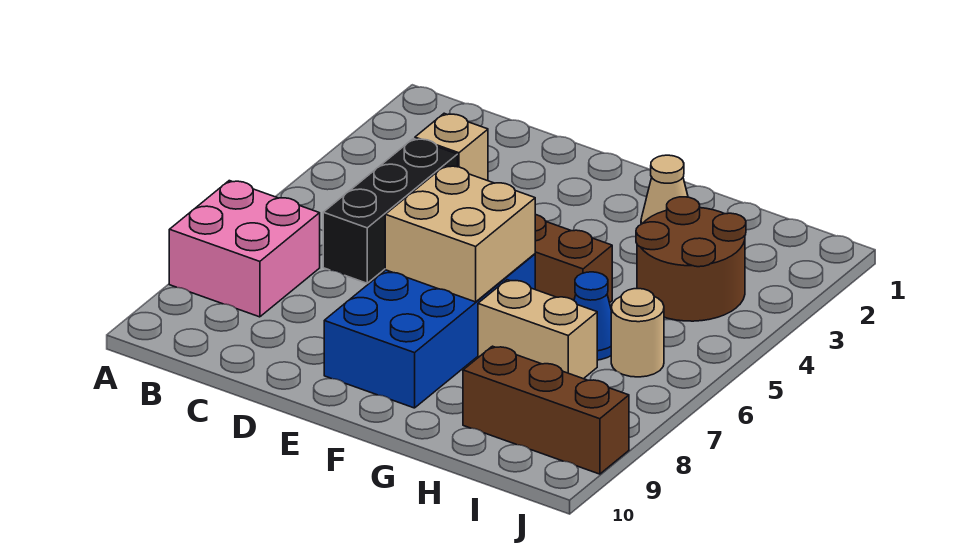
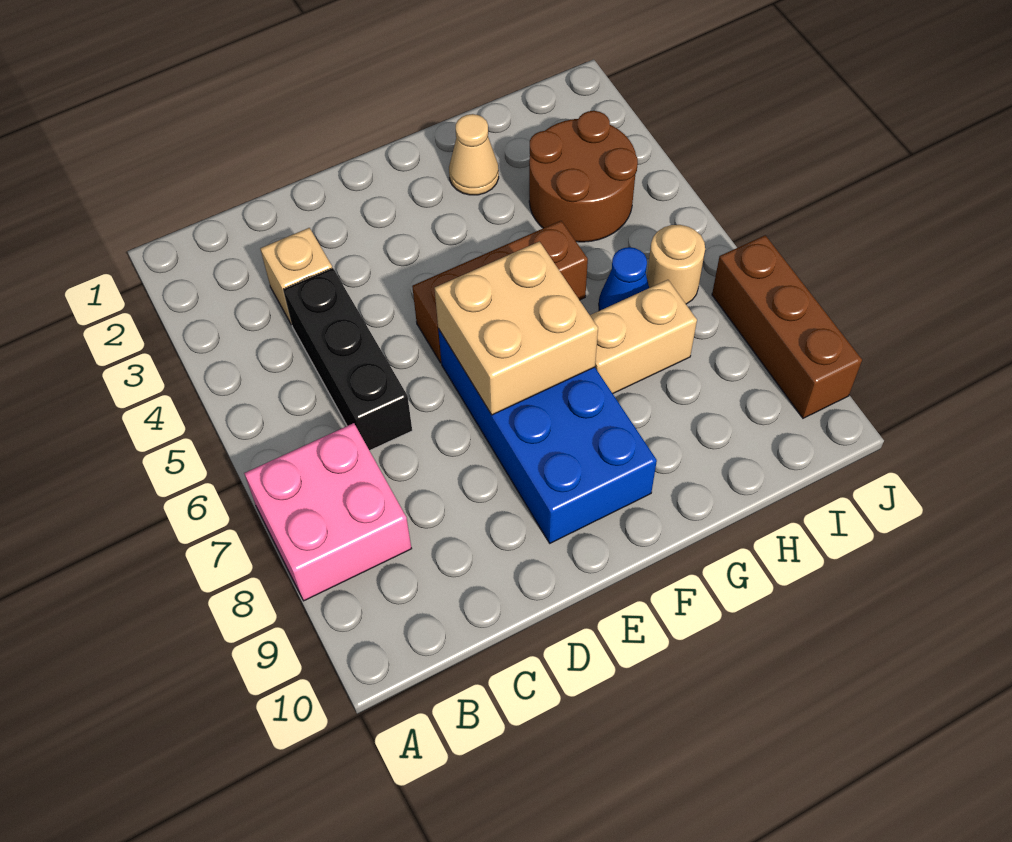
brown brick H9:J9 level 1 -> brown brick J7:J9 level 1

